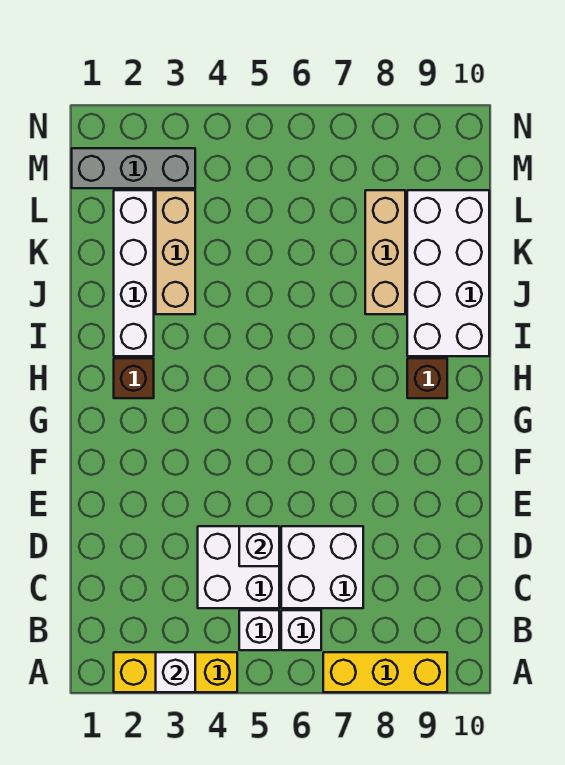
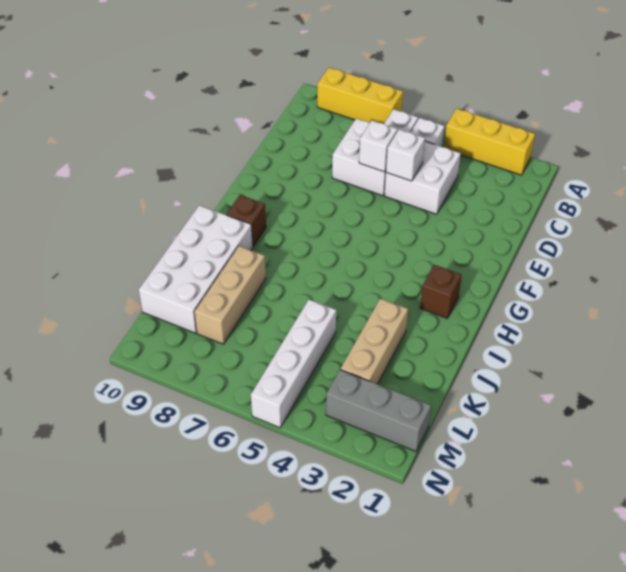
white brick A3 level 2 -> white brick D6 level 2
white brick I2:L2 level 1 -> white brick K5:N5 level 1

